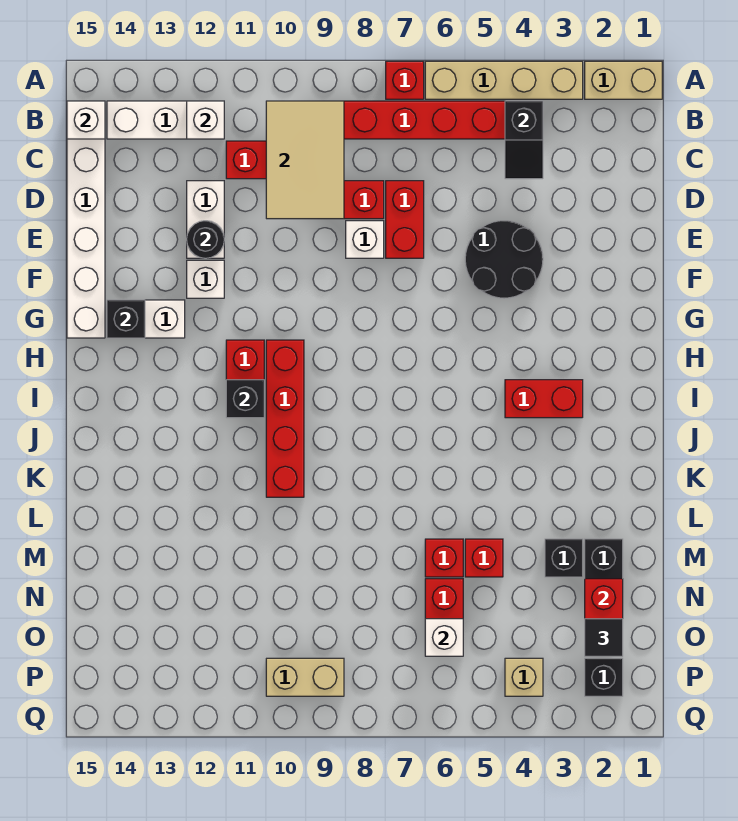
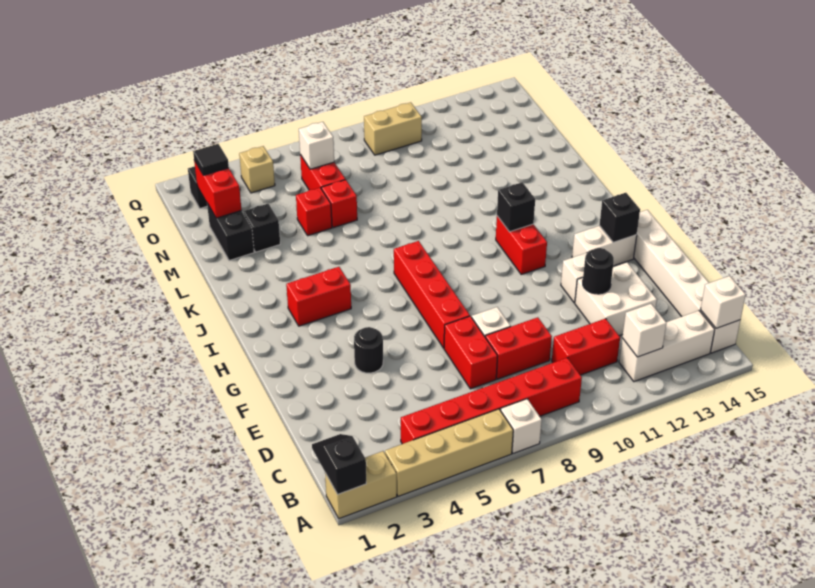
red brick A7 level 1 -> white brick A7 level 1
black slope B4:C4 level 2 top B -> black slope A1:B1 level 2 top A
tan tile B9:D10 level 2 -> none
white brick D12:E12 level 1 -> white brick D12:E13 level 1
black round brick E4:F5 level 1 -> black round brick F4 level 1
red brick H10:K10 level 1 -> red brick F7:I7 level 1

